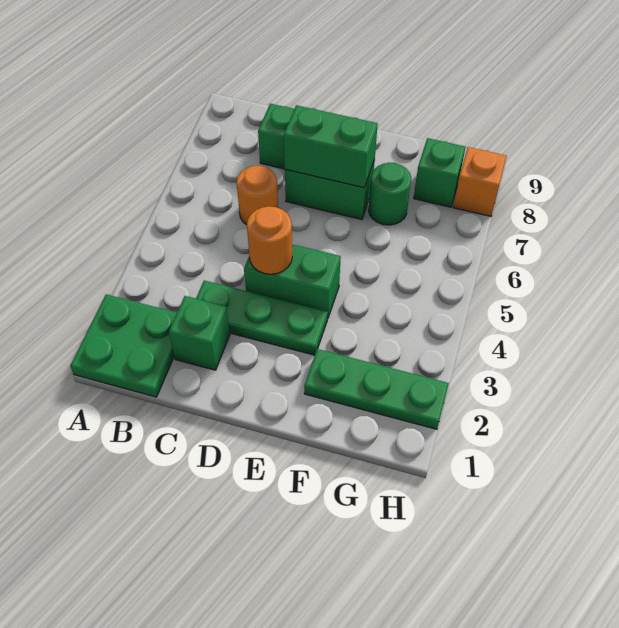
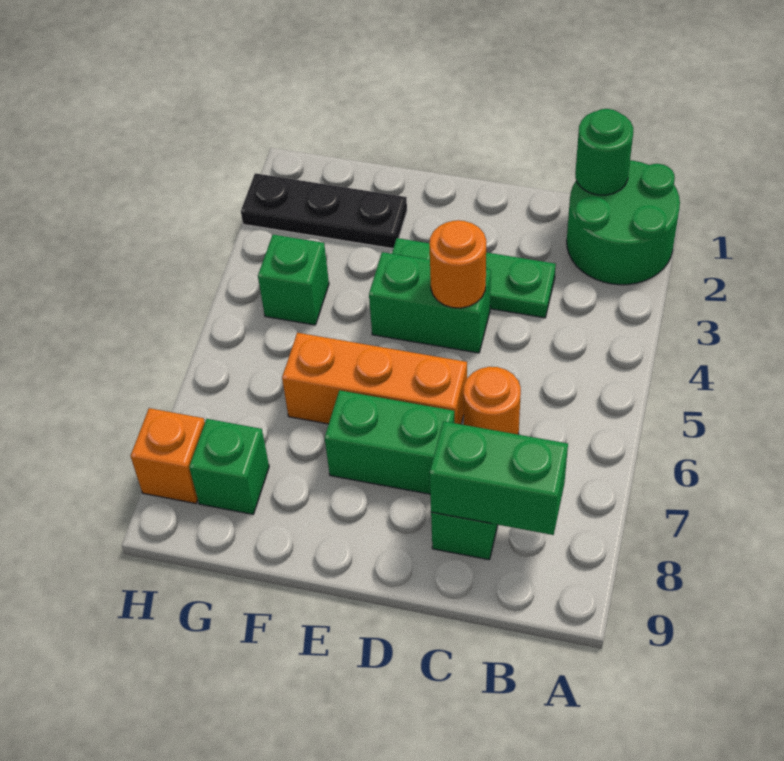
green plate A1:B2 level 1 -> green round brick A1:B2 level 1
green brick C2 level 1 -> green brick G4 level 1
none -> orange brick D6:F6 level 1
green brick D7:E7 level 2 -> green brick B8:C8 level 2
green plate F2:H2 level 1 -> black plate F2:H2 level 1
green round brick F7 level 1 -> green round brick B1 level 2

